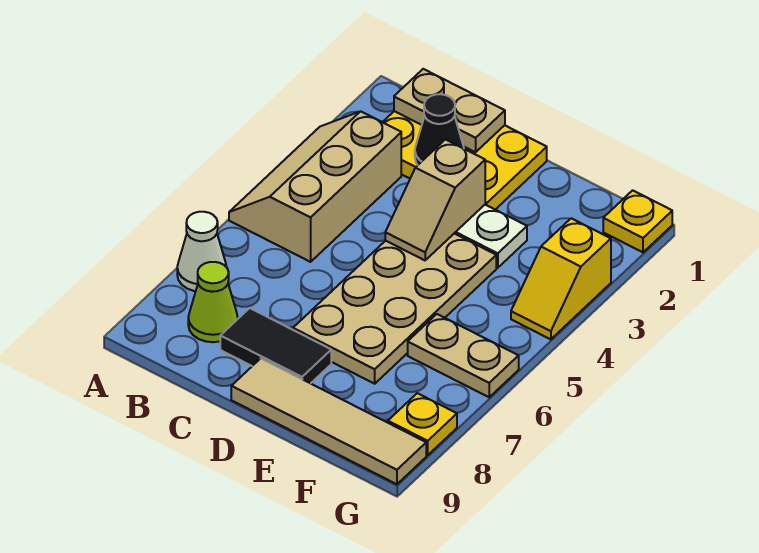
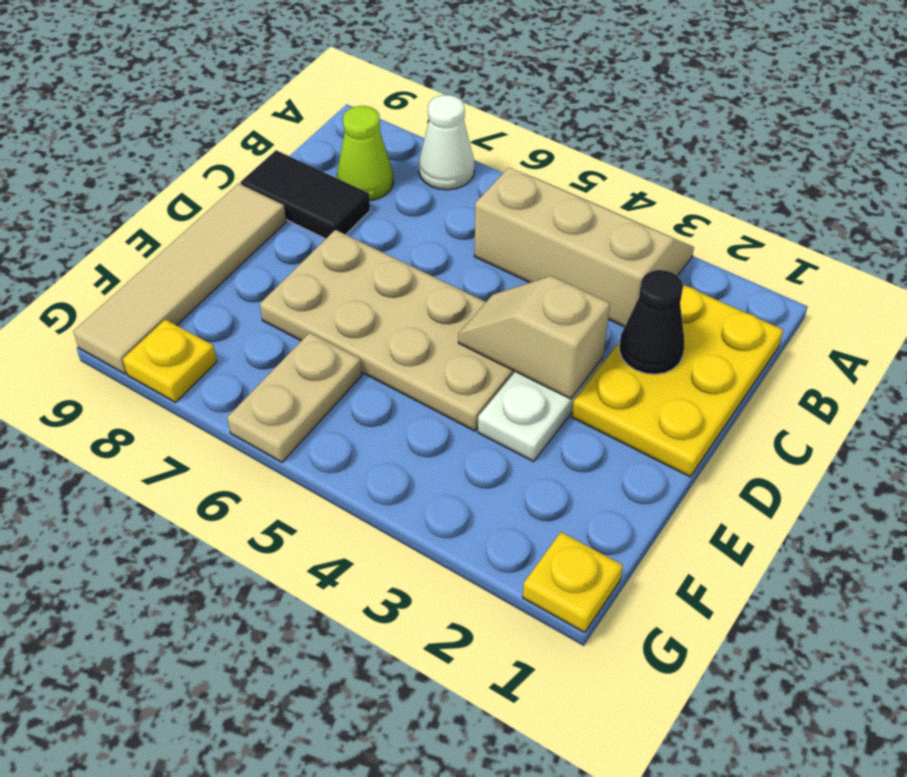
tan plate B1:C1 level 2 -> none
black tile C8:D8 level 1 -> black tile C8:C9 level 1
yellow slope G3:G4 level 1 top 3 -> none

